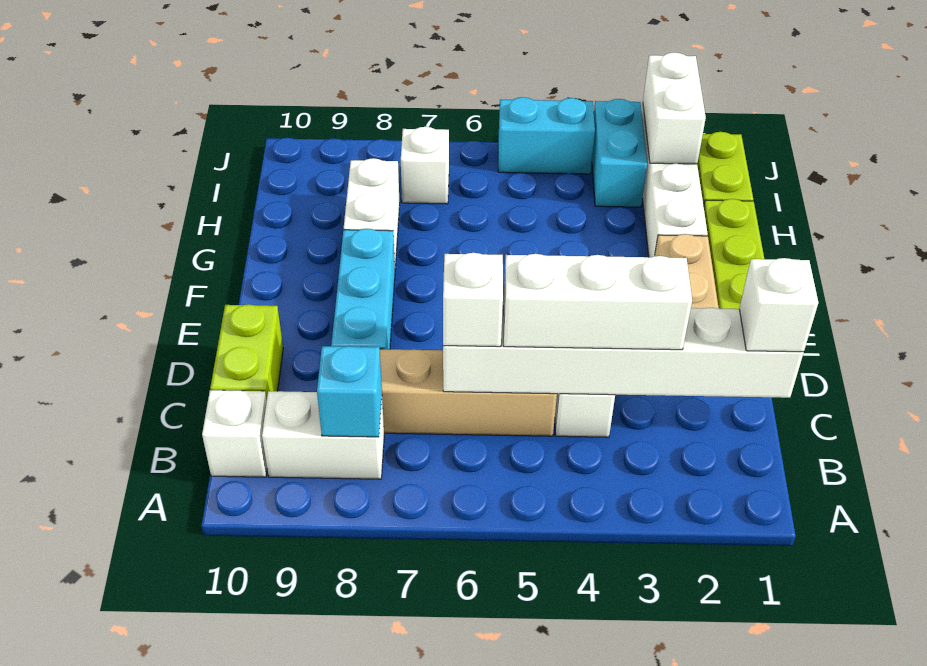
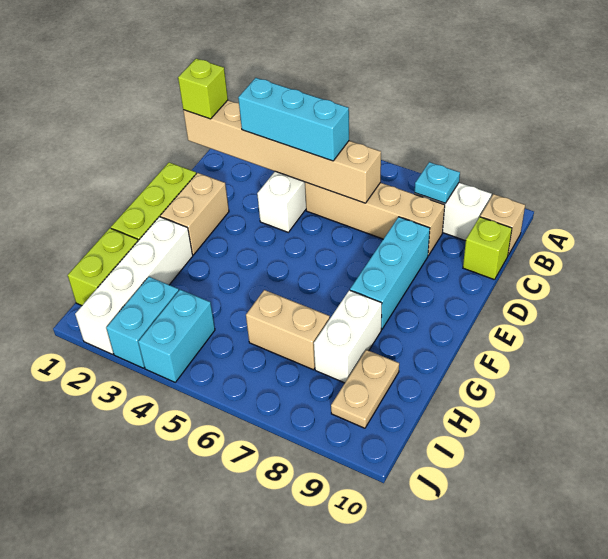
cyan brick B8 level 2 -> cyan plate B8 level 2
white brick B10 level 1 -> tan brick B10 level 1
white brick C1:C6 level 2 -> tan brick C1:C6 level 2
white brick C1 level 3 -> lime brick C1 level 3
white brick C3:C5 level 3 -> cyan brick C3:C5 level 3
white brick C6 level 3 -> none
lime brick C10:D10 level 1 -> lime brick C10 level 1
none -> tan brick H6:H7 level 1
none -> tan plate H9:I9 level 1
white brick I2:J2 level 2 -> none
white brick I7 level 1 -> none
cyan brick J4:J5 level 1 -> cyan brick I4:J4 level 1

